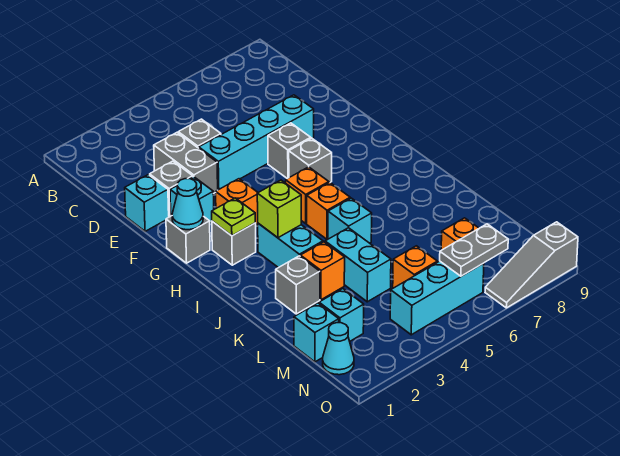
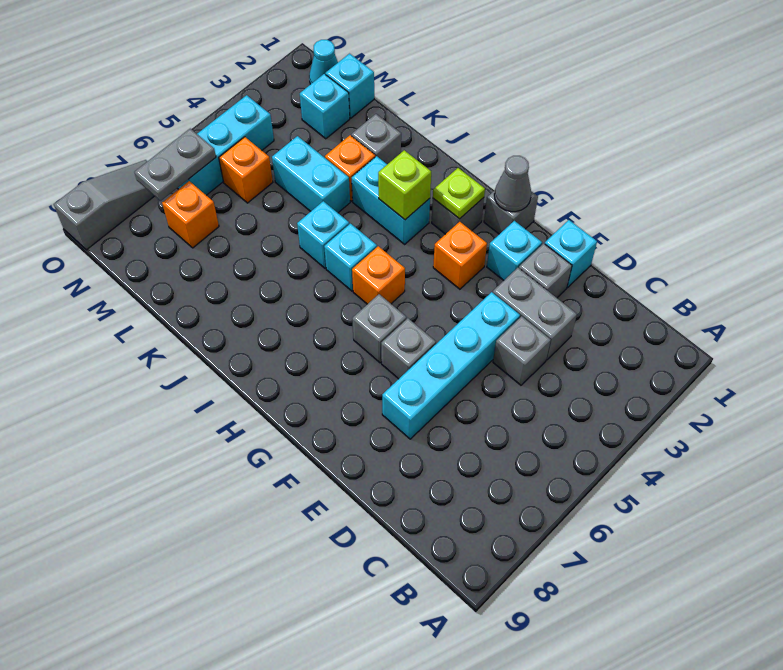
cyan cone G1 level 2 -> grey cone G1 level 2
orange brick I5 level 1 -> cyan brick I5 level 1

